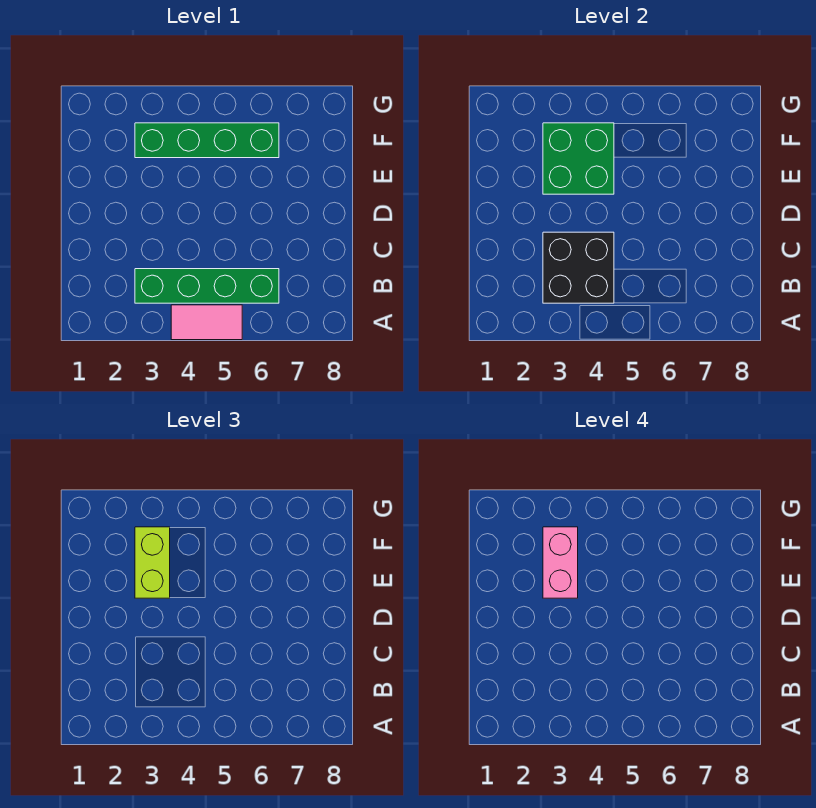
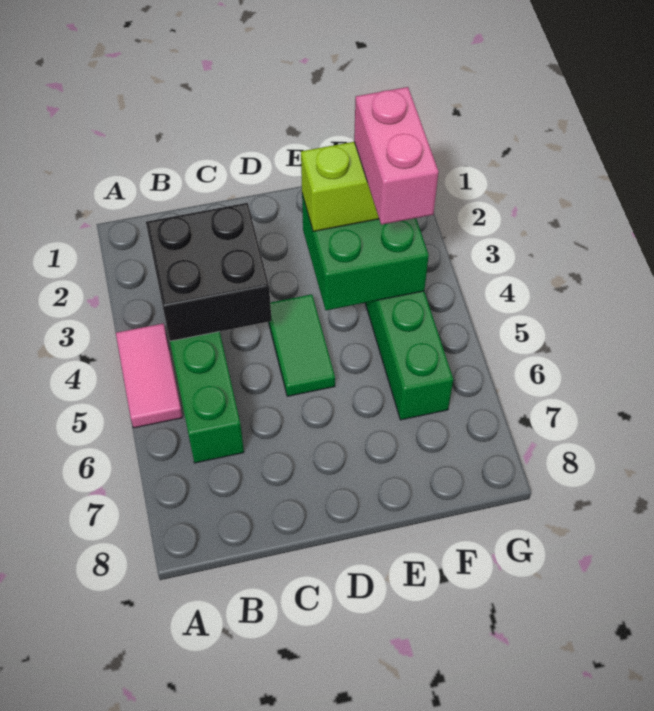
none -> green tile D4:D5 level 1
pink brick E3:F3 level 4 -> pink brick F3:F4 level 4

